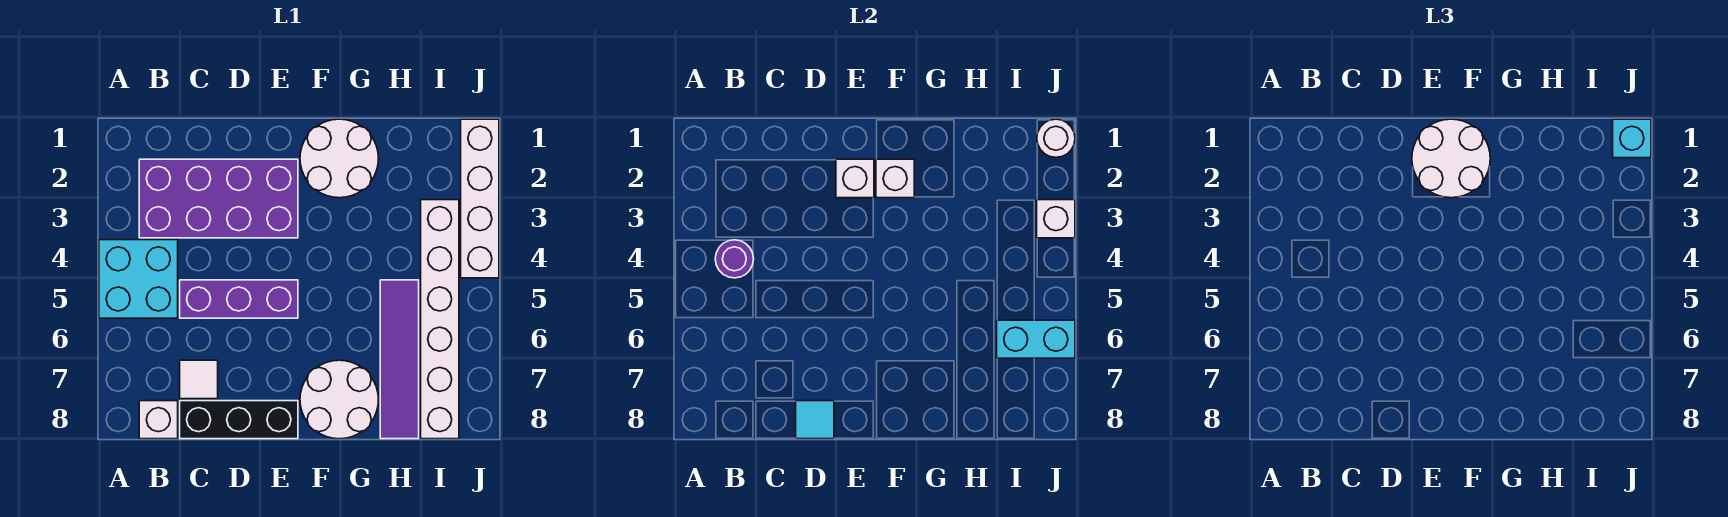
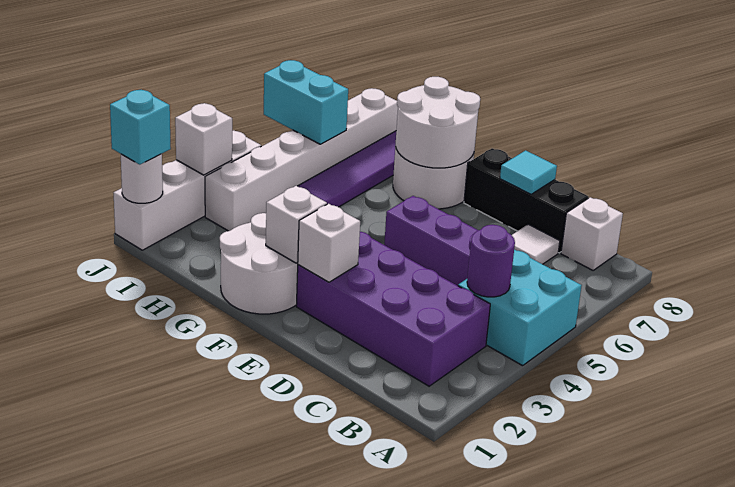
white round brick E1:F2 level 3 -> white round brick F7:G8 level 2

